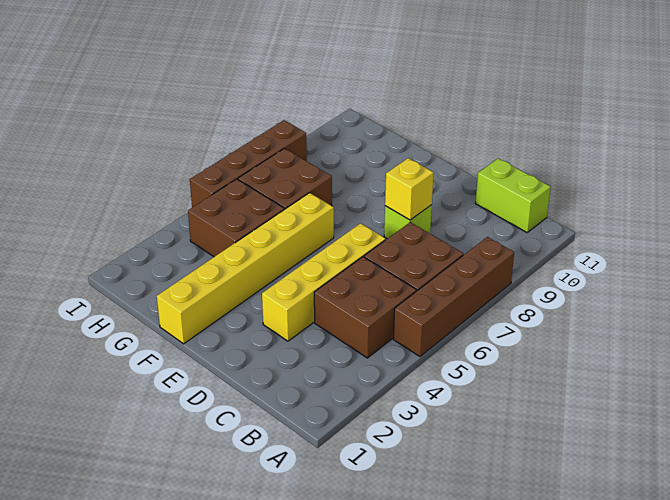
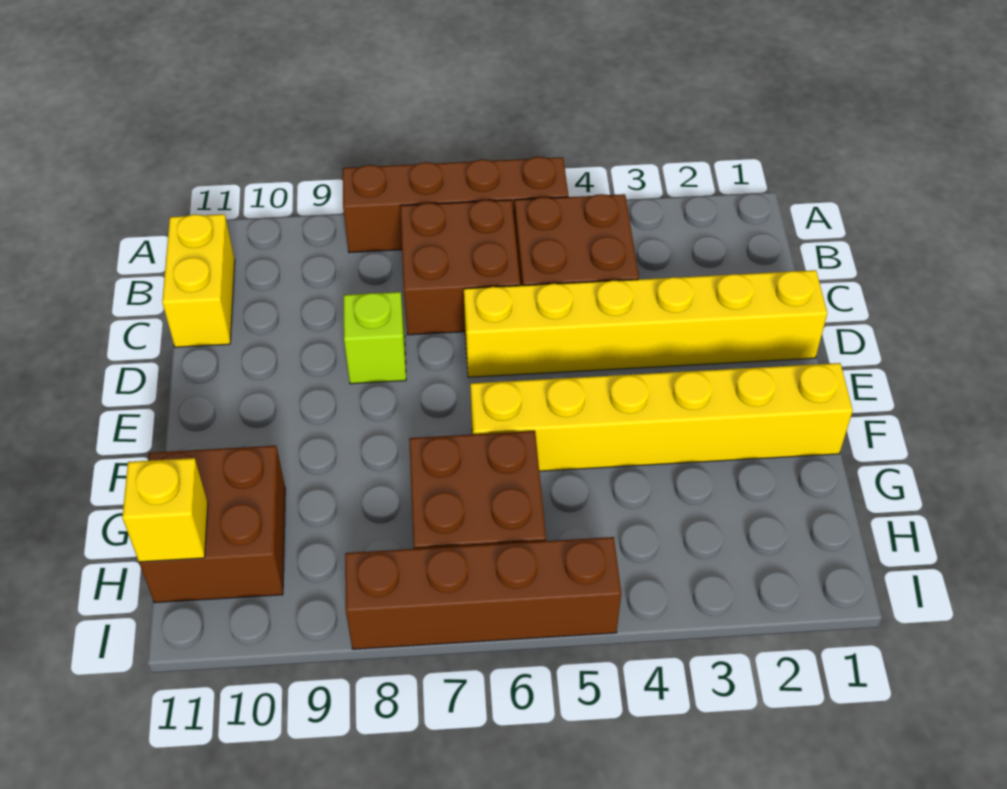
lime brick B11:C11 level 1 -> yellow brick B11:C11 level 1
yellow brick D3:D6 level 1 -> yellow brick D1:D6 level 1
yellow brick D8 level 2 -> yellow brick H11 level 2
brown brick G4:H5 level 1 -> brown brick G10:H11 level 1

